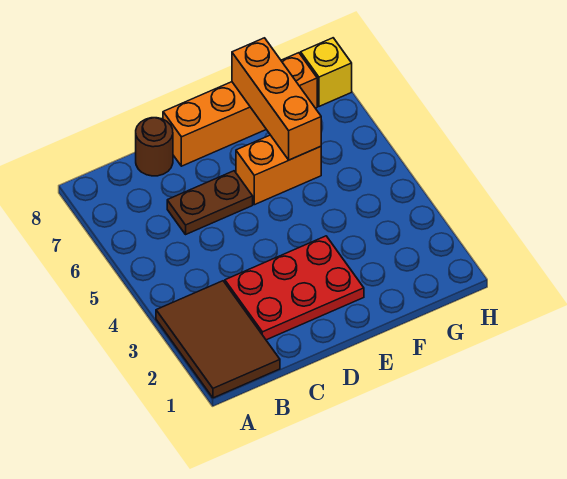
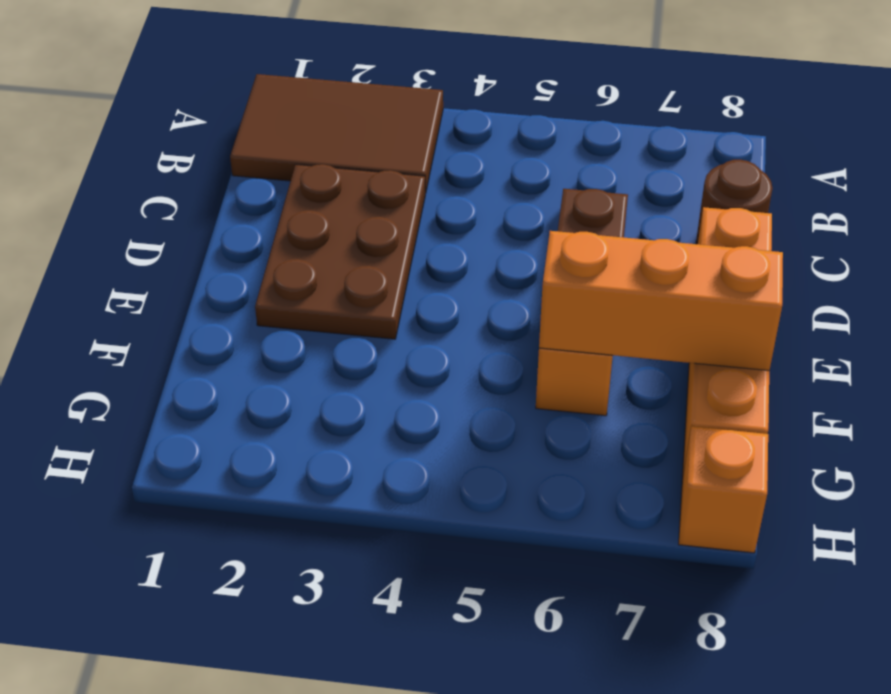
red plate C2:E3 level 1 -> brown plate C2:E3 level 1
yellow brick H8 level 1 -> orange brick H8 level 1

